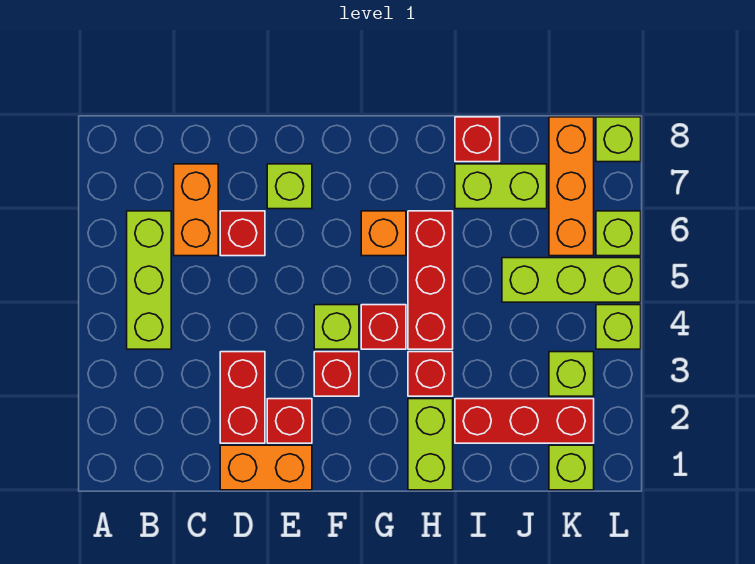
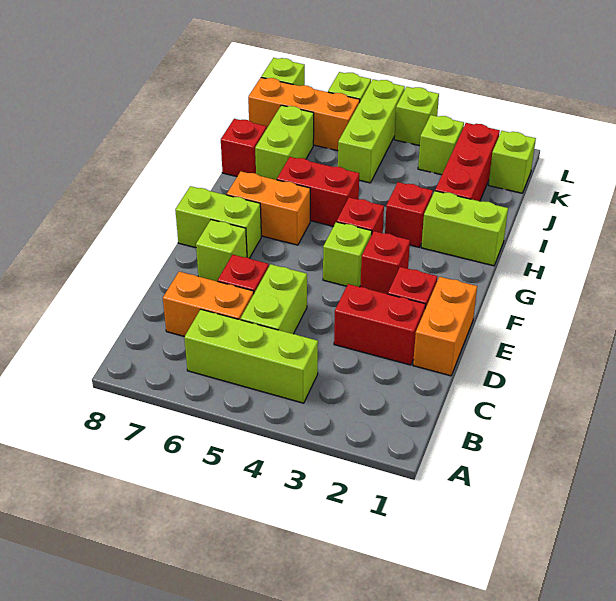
none -> lime brick C5:D5 level 1
none -> lime brick F7:F8 level 1
orange brick G6 level 1 -> orange brick G6:G7 level 1
red brick H4:H6 level 1 -> red brick H5:H6 level 1

